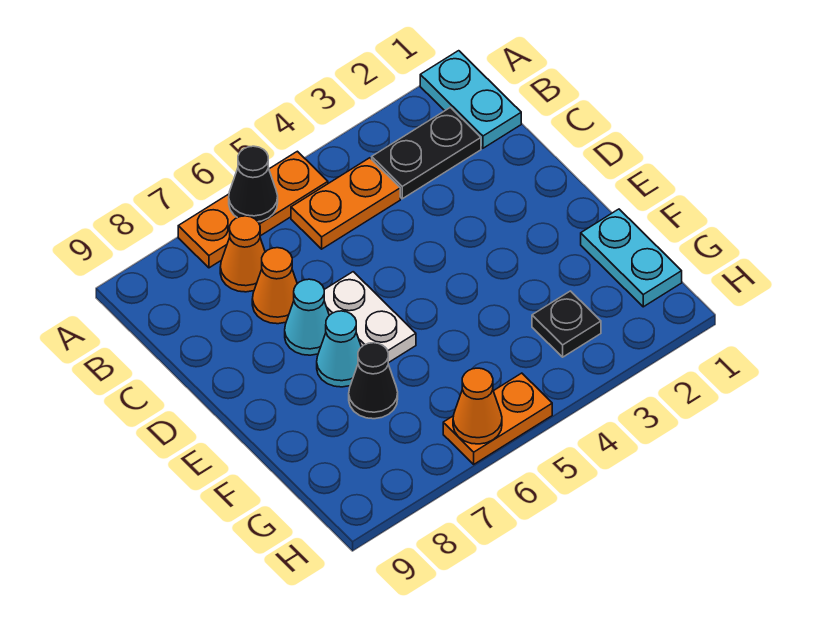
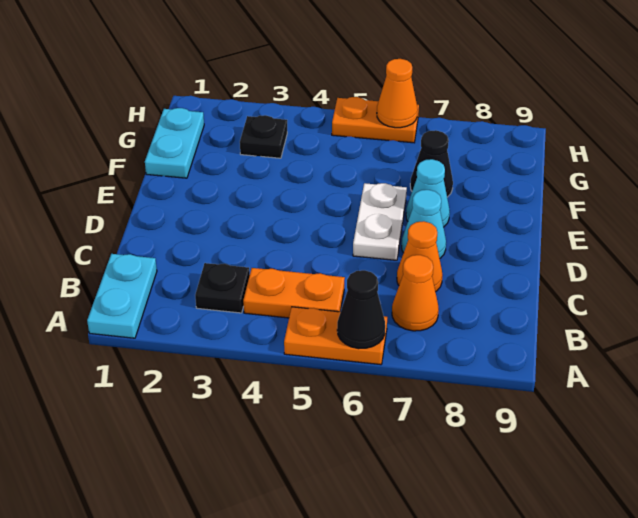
orange plate A5:A7 level 1 -> orange plate A5:A6 level 1
black plate B2:B3 level 1 -> black plate B3 level 1

